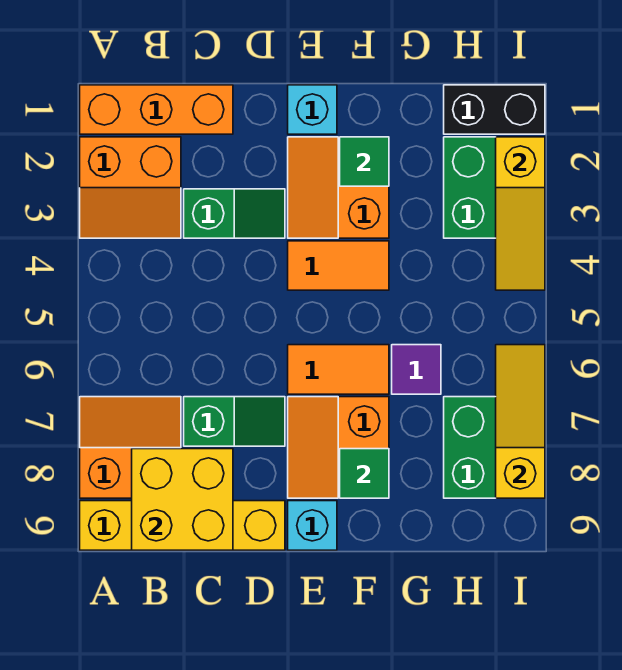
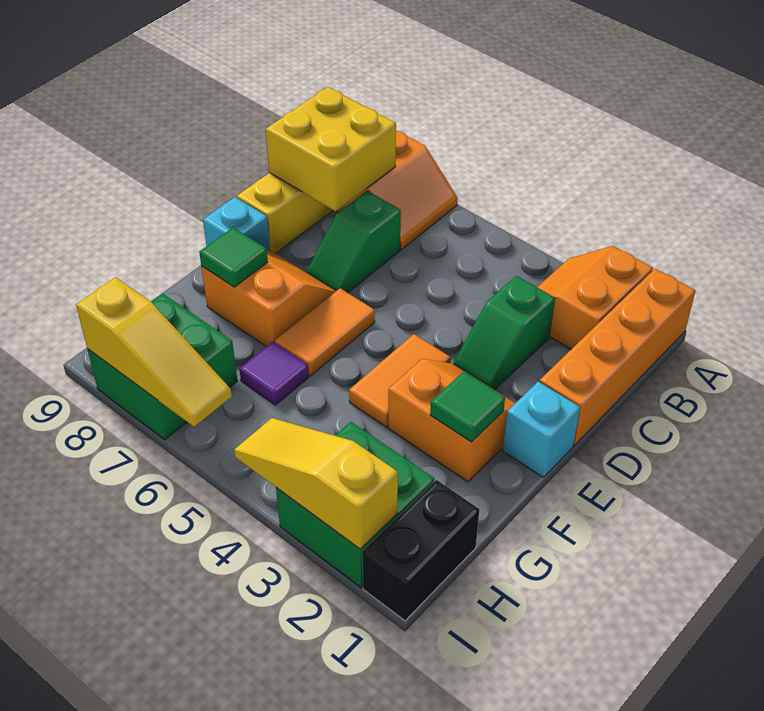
orange brick A1:C1 level 1 -> orange brick A1:D1 level 1

